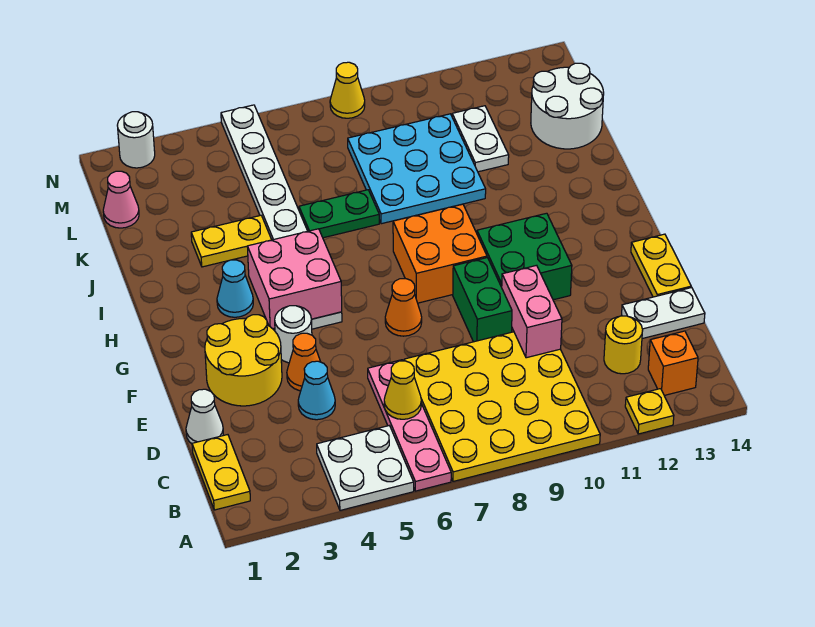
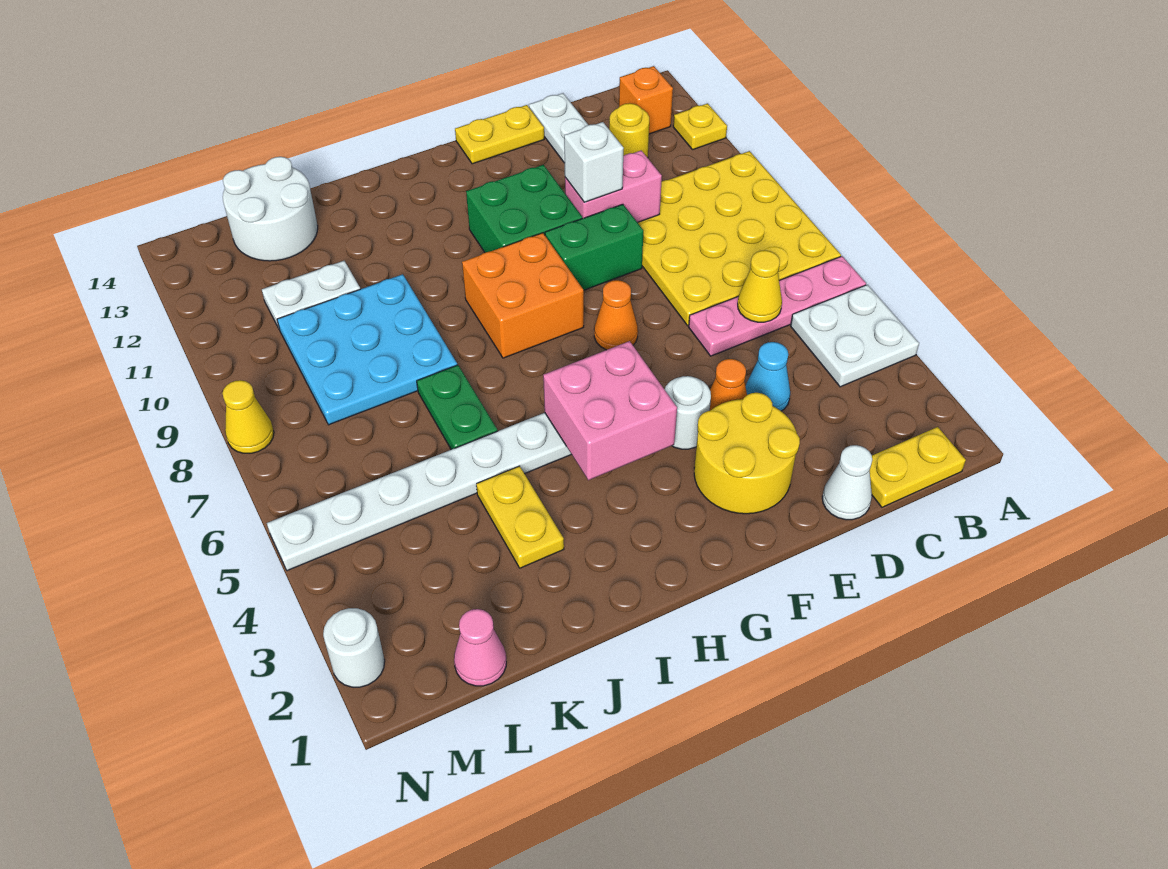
none -> white brick E10 level 3
cyan cone H3 level 1 -> none

